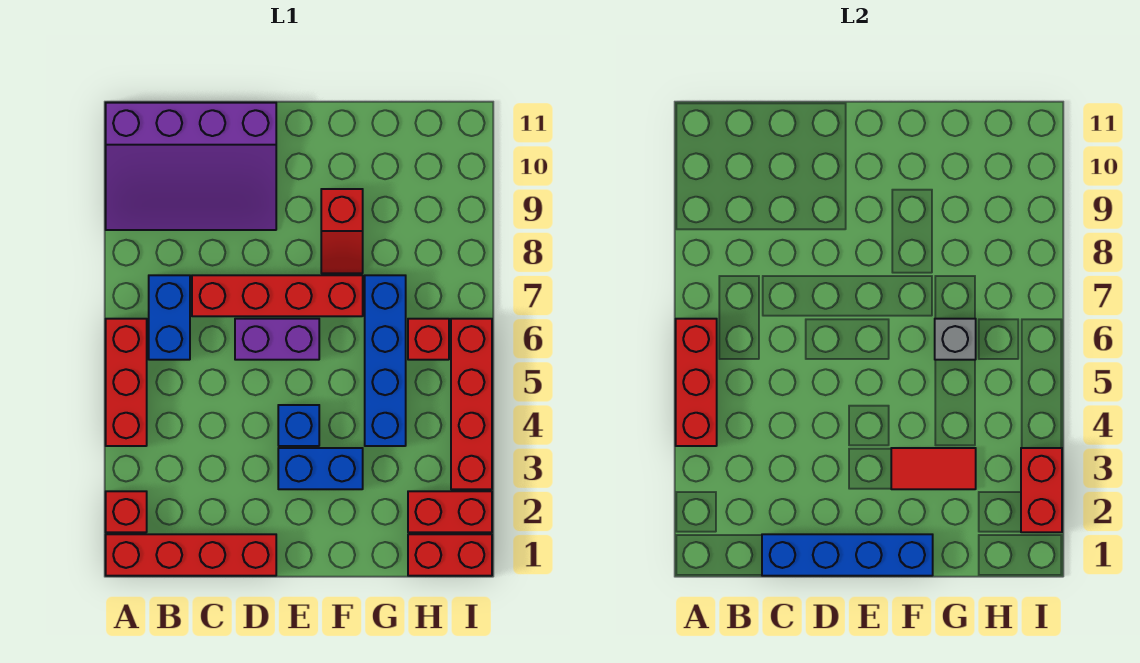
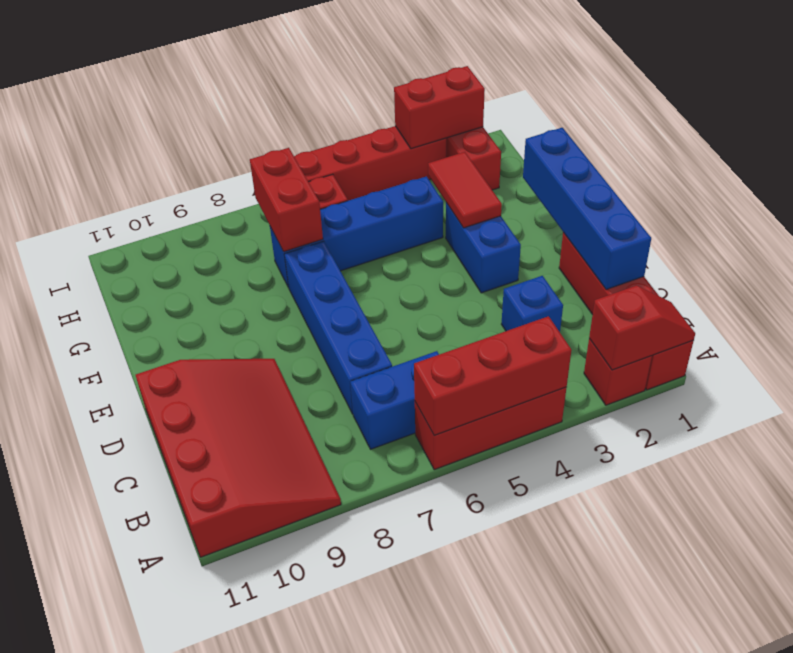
purple slope A9:D11 level 1 top 11 -> red slope A9:D11 level 1 top 11
red brick C7:F7 level 1 -> blue brick C7:F7 level 1
purple brick D6:E6 level 1 -> none
blue brick E4 level 1 -> blue brick C3 level 1
red slope F8:F9 level 1 top 9 -> red slope A1:A2 level 2 top 2
grey brick G6 level 2 -> none
red brick H1:I1 level 1 -> red brick G7:H7 level 2

